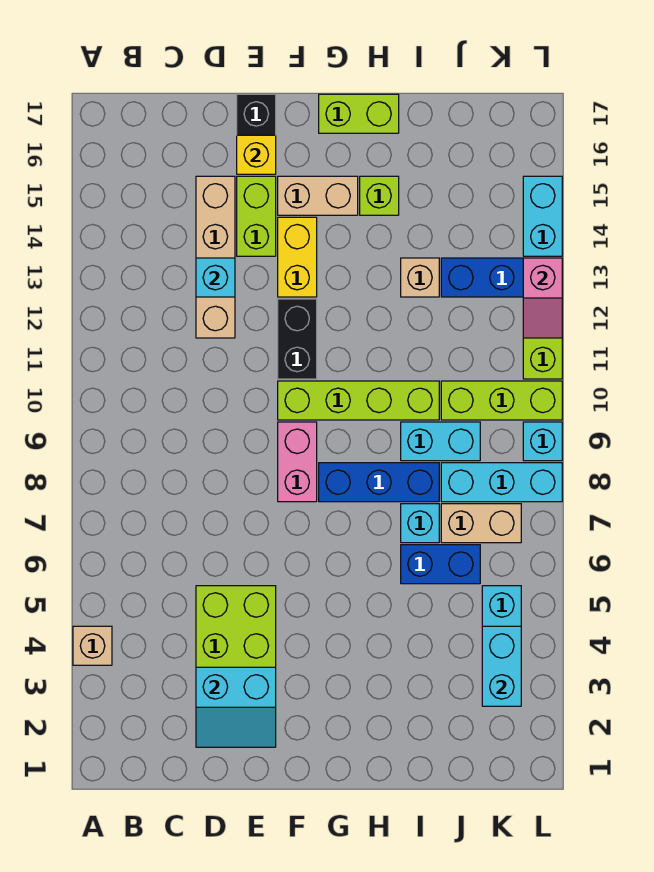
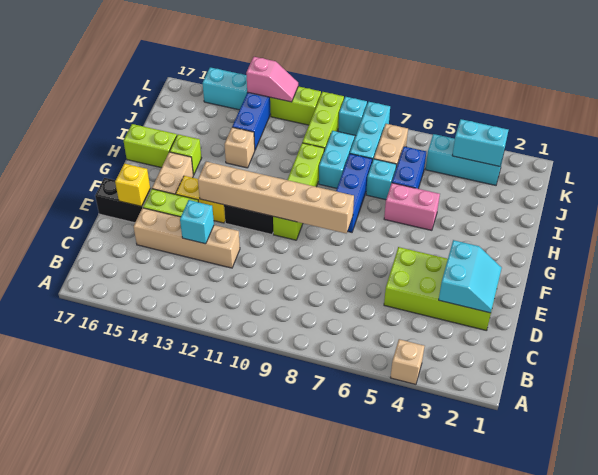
pink brick F8:F9 level 1 -> pink brick H5:H6 level 1
none -> tan brick F8:F13 level 2
lime brick G17:H17 level 1 -> lime brick H16:H17 level 1

